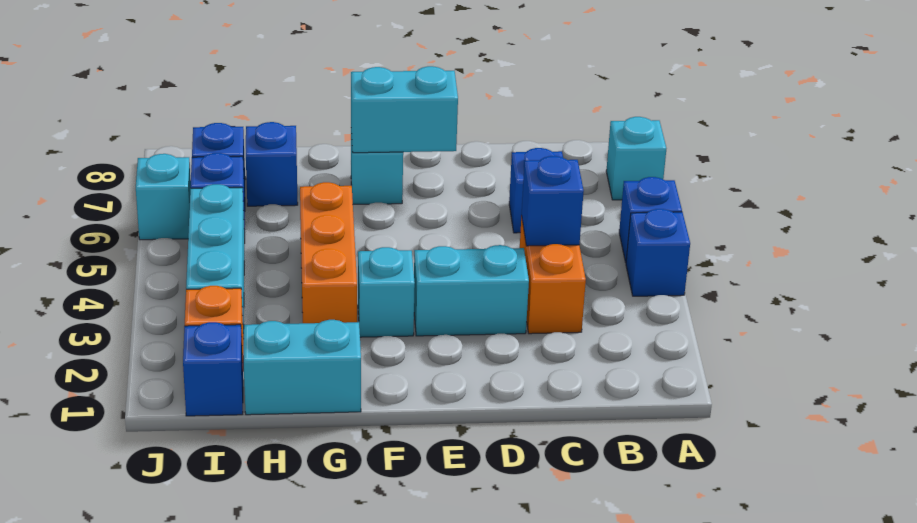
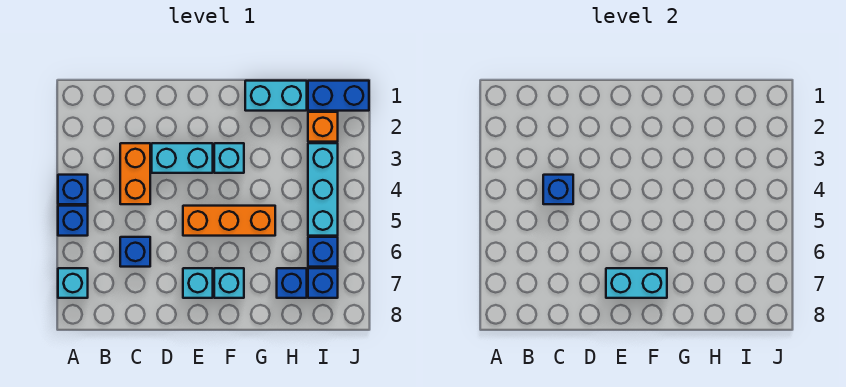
orange brick G3:G5 level 1 -> orange brick E5:G5 level 1
blue brick I1 level 1 -> blue brick I1:J1 level 1
cyan brick J6 level 1 -> cyan brick E7 level 1

